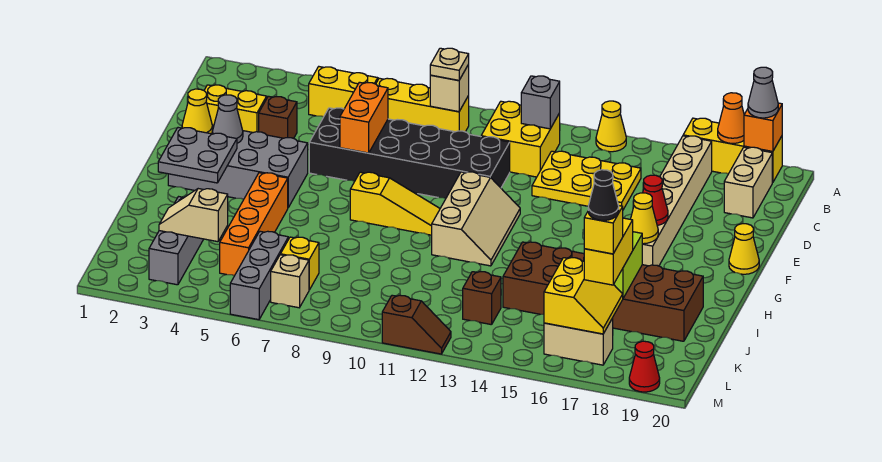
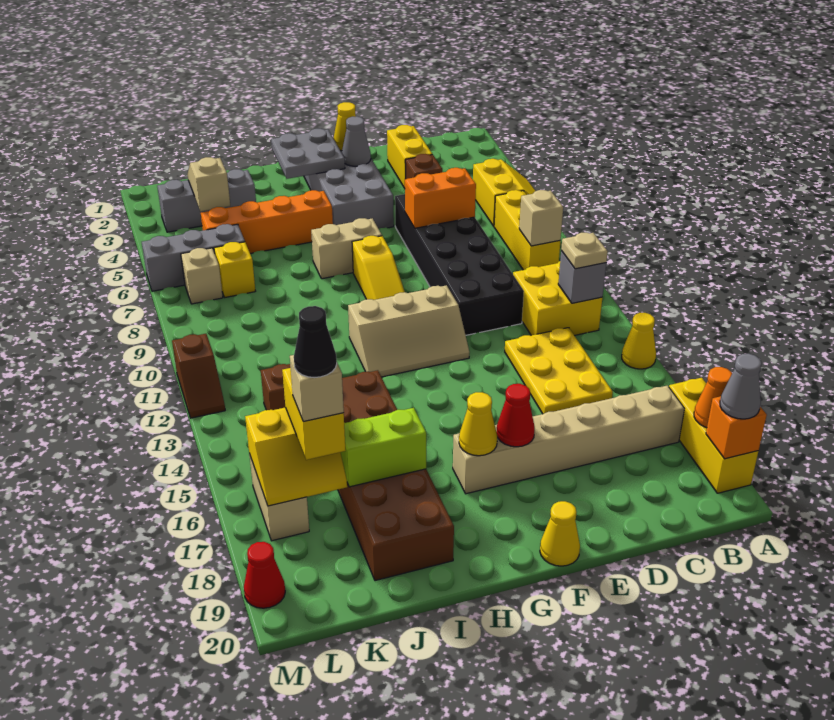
tan plate B9 level 3 -> tan plate B12 level 3
tan brick B19:C19 level 1 -> tan brick G7:H7 level 1
yellow brick J17:K17 level 3 -> yellow brick K16:K17 level 3
yellow brick K17 level 4 -> tan brick K17 level 4

